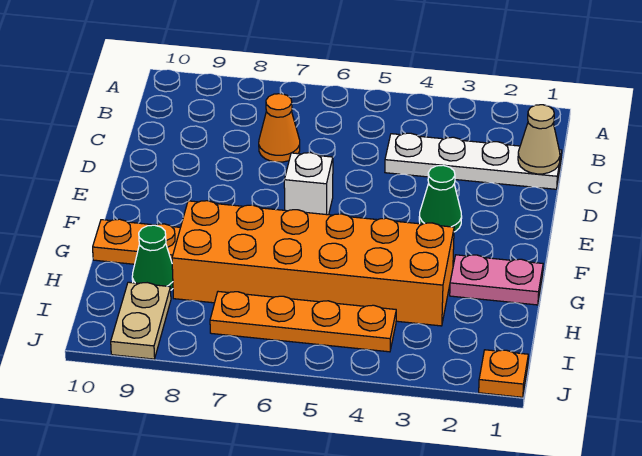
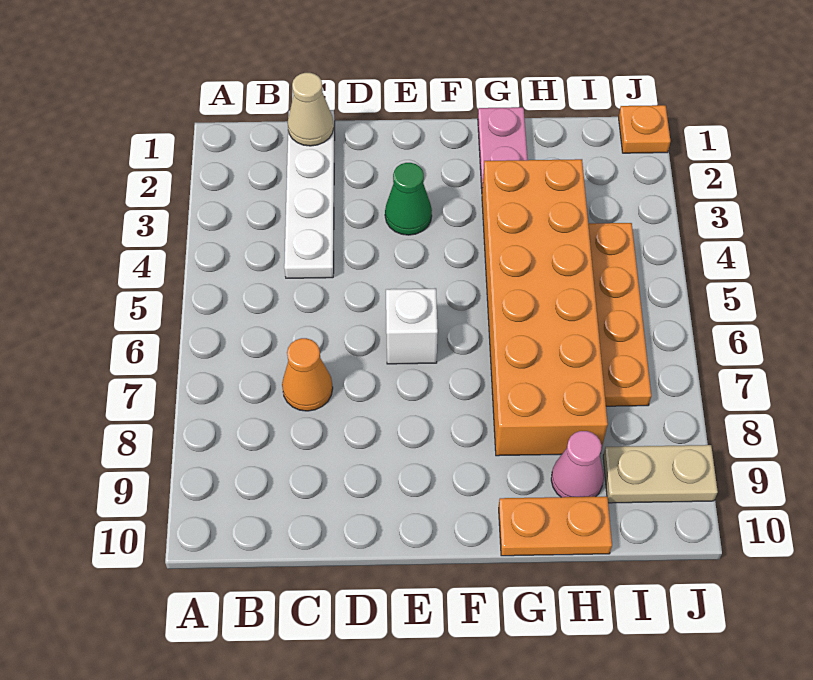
orange plate G9:G10 level 1 -> orange plate G10:H10 level 1
green cone H9 level 1 -> pink cone H9 level 1

